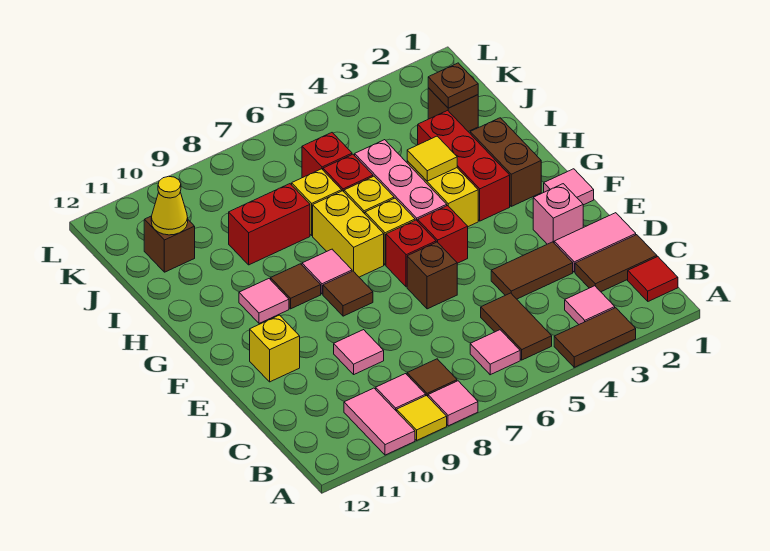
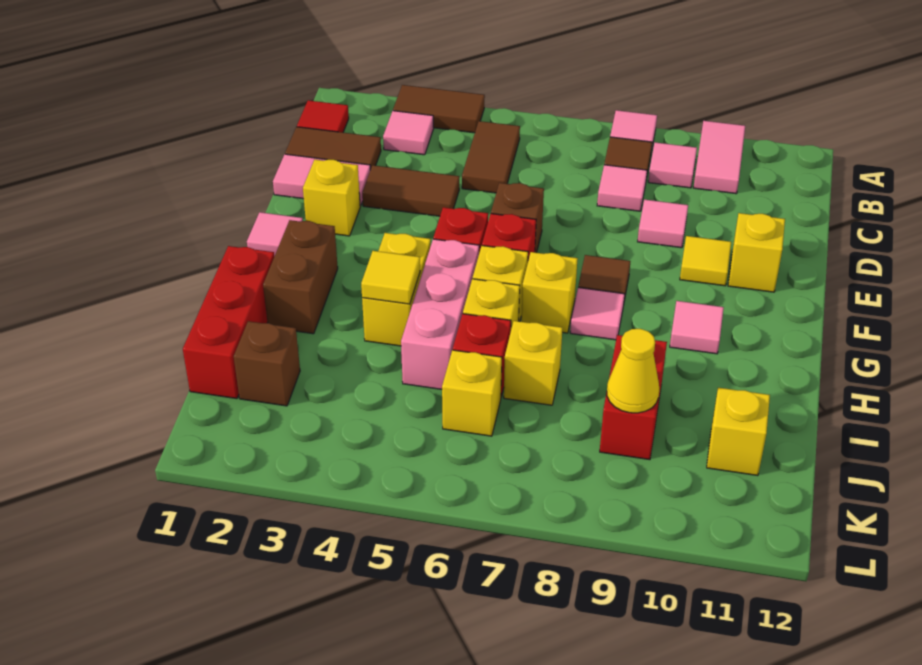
yellow tile A9 level 1 -> yellow tile E10 level 1
pink tile B6 level 1 -> pink tile C8 level 1
pink brick E2 level 1 -> yellow brick E2 level 1
red brick G3:I3 level 1 -> red brick H1:J1 level 1
yellow brick G7:H7 level 1 -> yellow brick G7 level 1
brown tile G9 level 1 -> none
red brick I8:I9 level 1 -> red brick I9:J9 level 1
brown plate J2 level 2 -> none
red brick J6 level 1 -> yellow brick J6 level 1
brown brick J11 level 1 -> yellow brick J11 level 1
yellow cone J11 level 2 -> yellow cone J9 level 2

